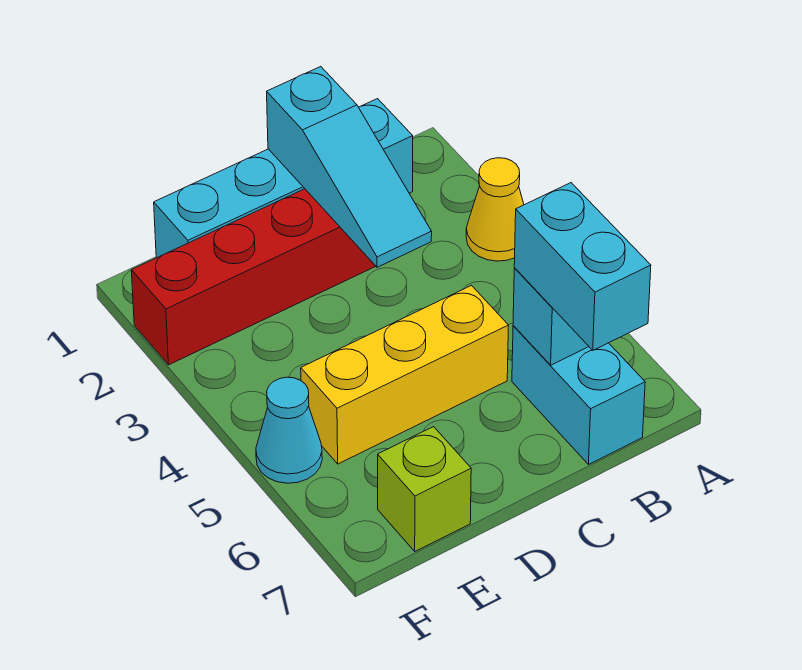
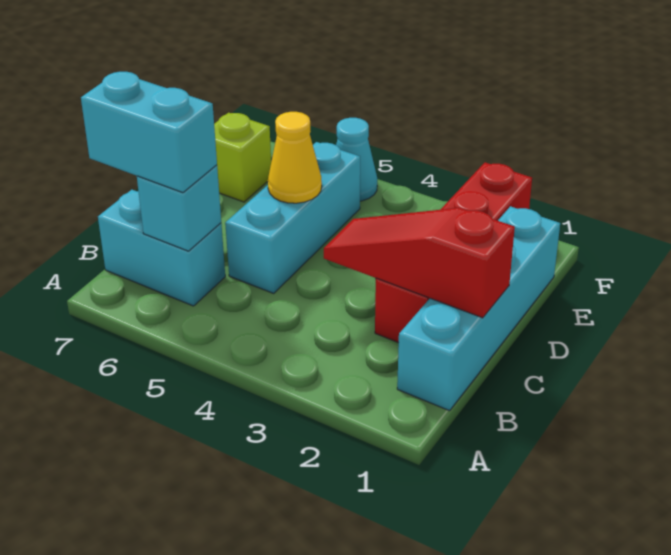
yellow cone A3 level 1 -> yellow cone D5 level 2
cyan slope C1:C3 level 2 top 1 -> red slope C1:C3 level 2 top 1
yellow brick C5:E5 level 1 -> cyan brick C5:E5 level 1

